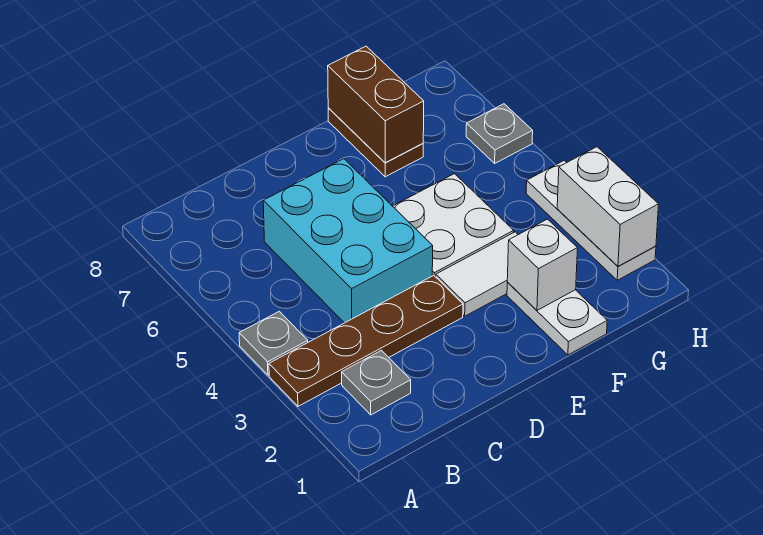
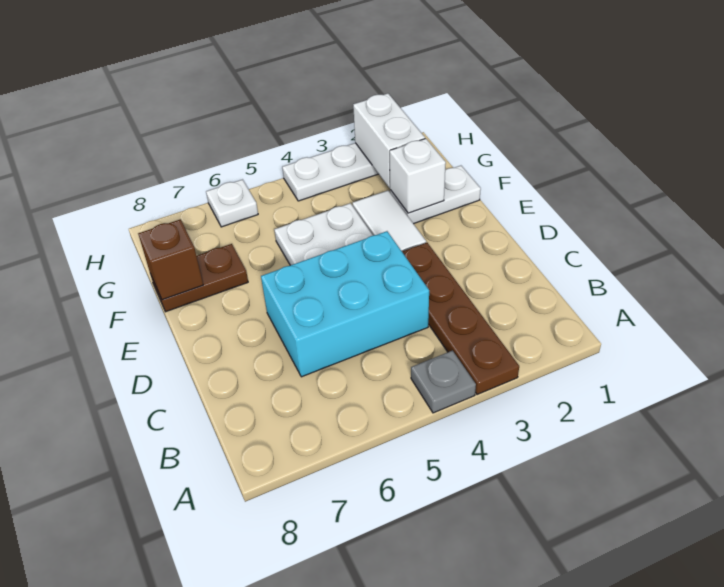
grey plate B2 level 1 -> none
brown brick F7:F8 level 2 -> brown brick F8 level 2
white brick H2:H3 level 2 -> white brick G2:H2 level 2
grey plate H6 level 1 -> white plate H6 level 1

